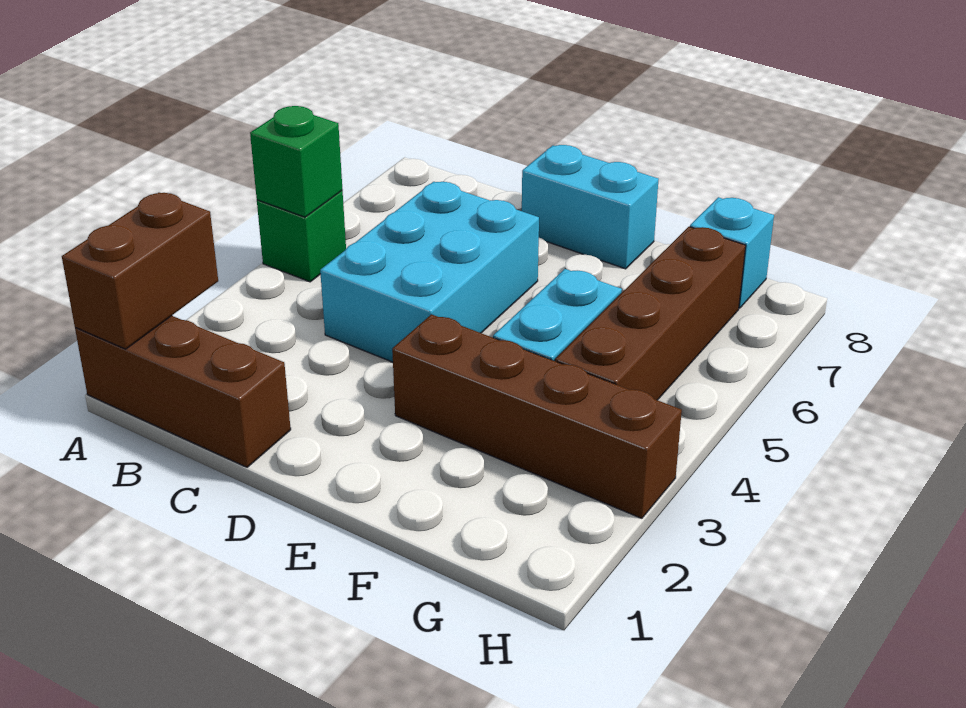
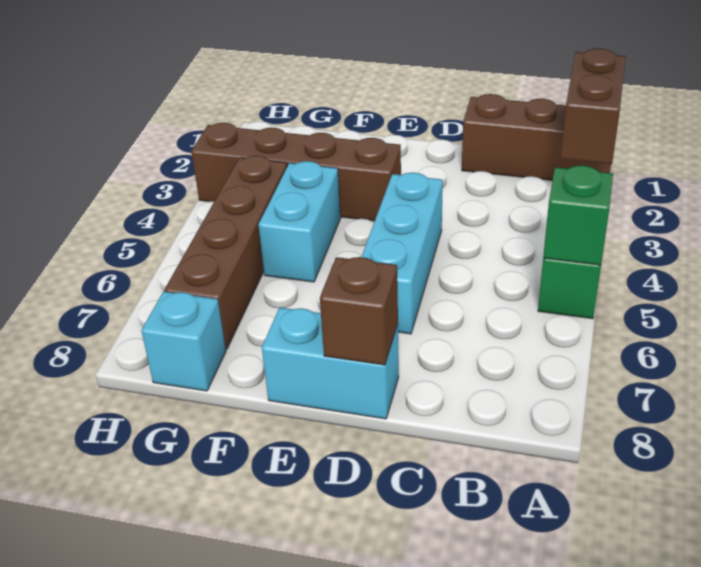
cyan brick C4:D6 level 1 -> cyan brick D4:D6 level 1
none -> brown brick D8 level 2

